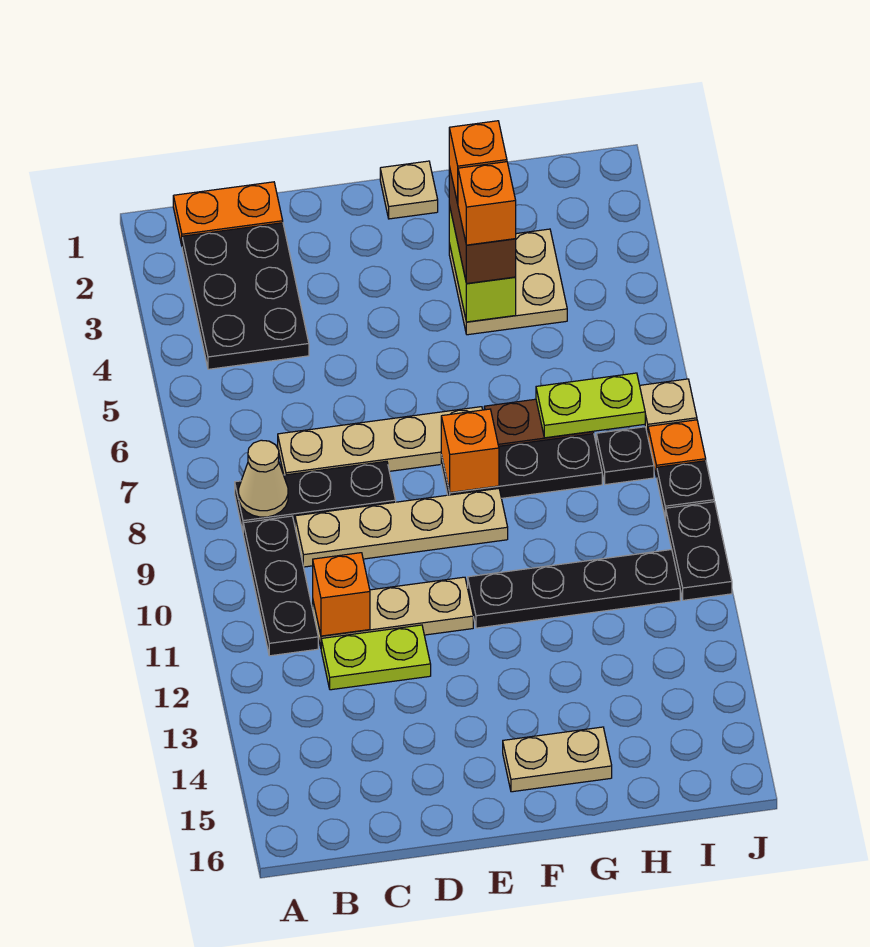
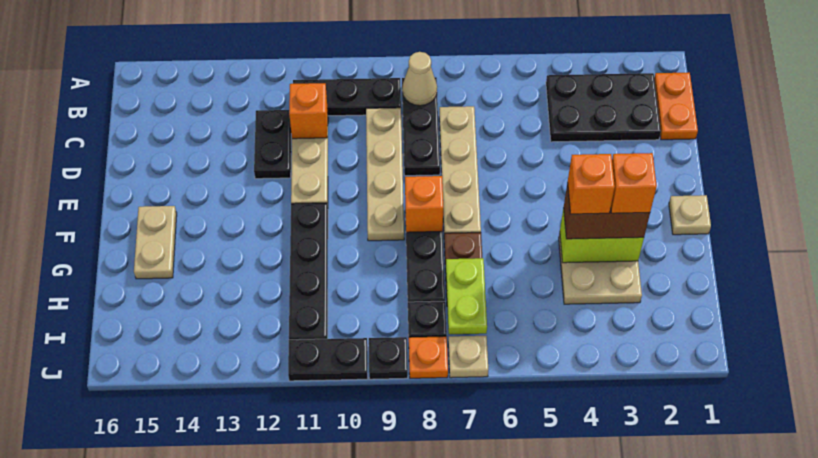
lime plate C12:D12 level 1 -> black plate C12:D12 level 1

